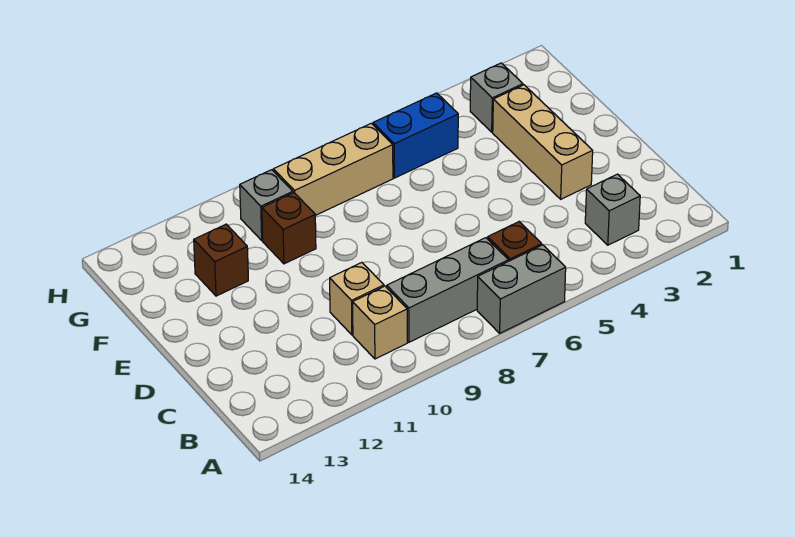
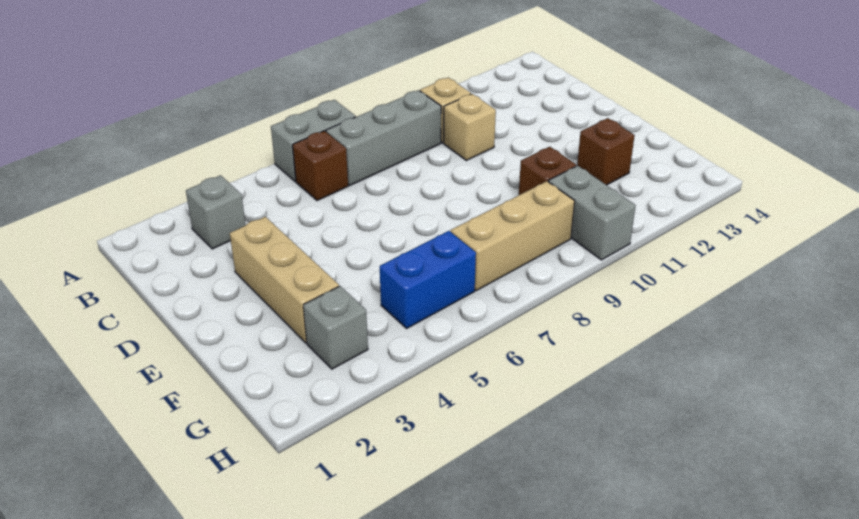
grey brick G10 level 1 -> grey brick G10:H10 level 1

